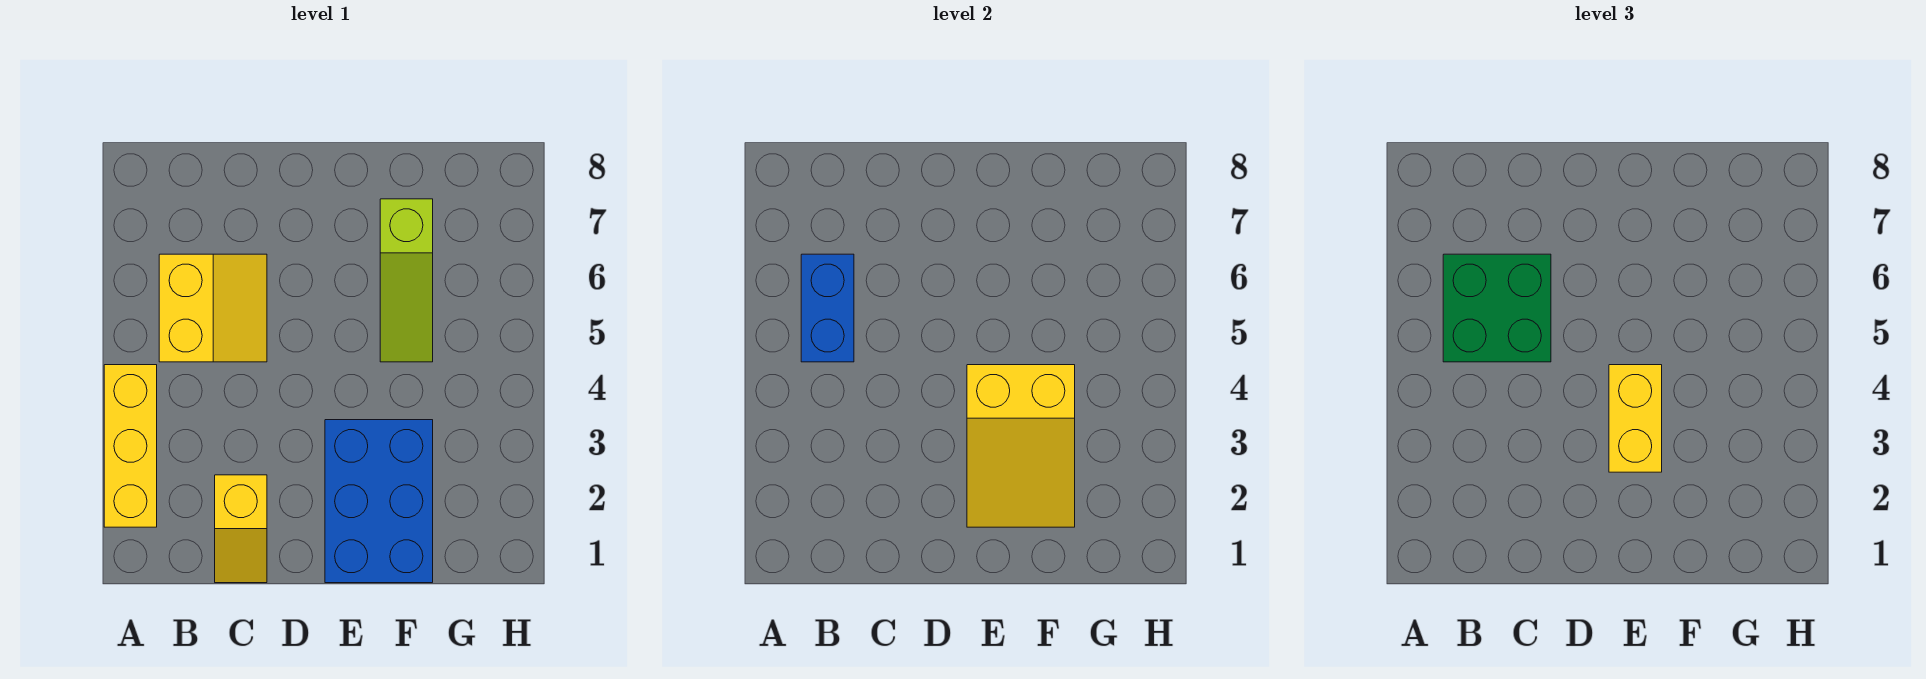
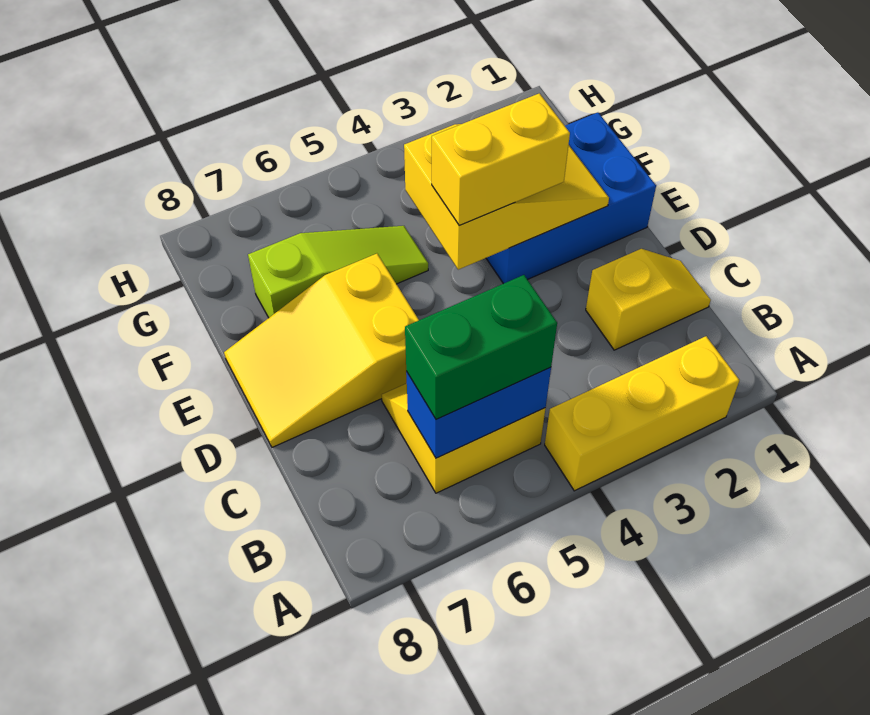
green brick B5:C6 level 3 -> green brick B5:B6 level 3
none -> yellow slope D6:E8 level 1 top 6

